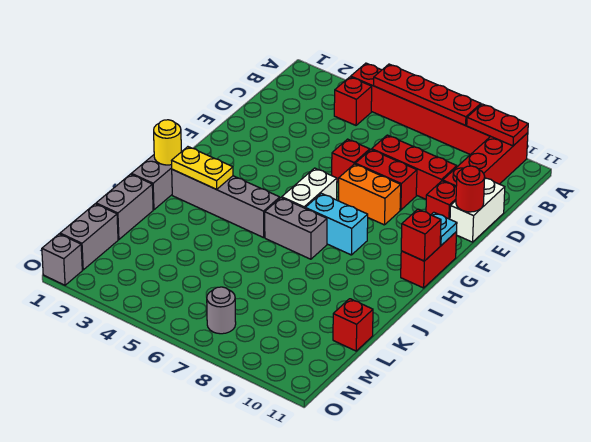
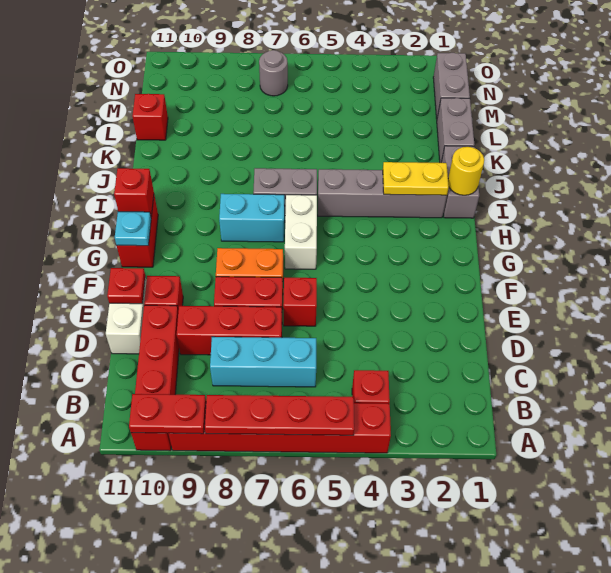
none -> cyan brick C6:C8 level 1
red round brick E11 level 2 -> red plate E11 level 2
grey brick O1 level 1 -> none

